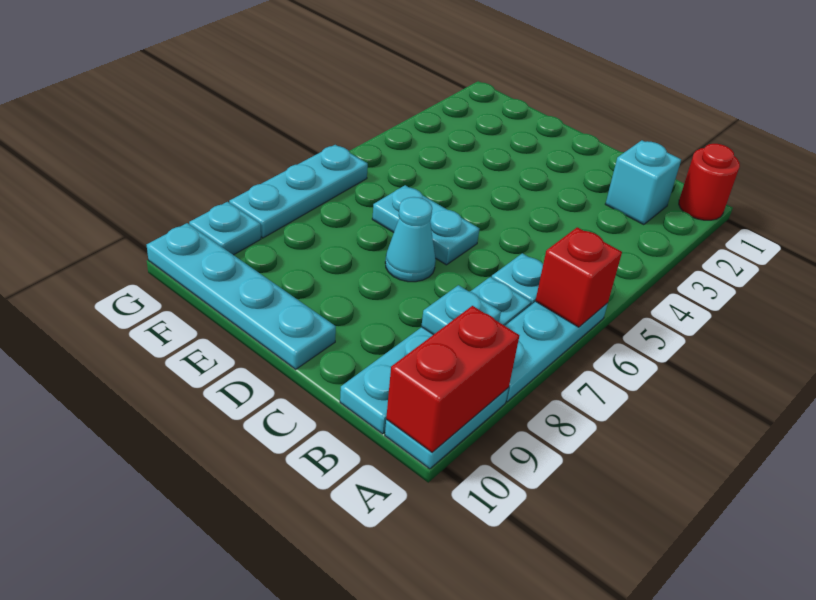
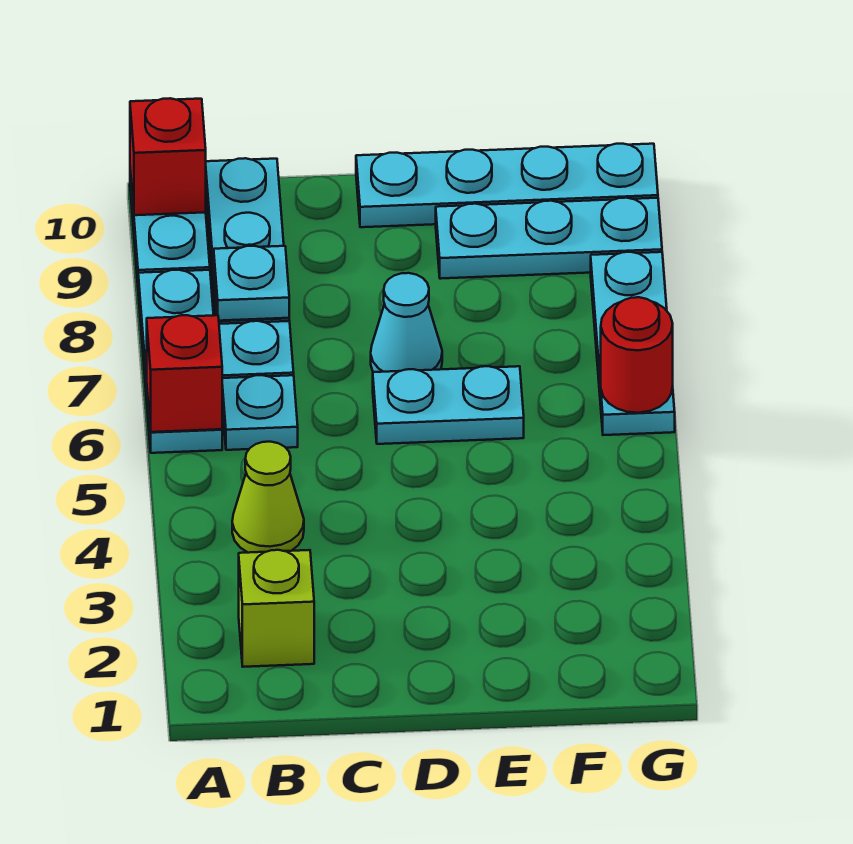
red round brick A1 level 1 -> red round brick G6 level 2
red brick A9:A10 level 2 -> red brick A10 level 2
cyan brick B2 level 1 -> lime brick B2 level 1
none -> lime cone B4 level 1
cyan plate G9 level 1 -> cyan plate E9:G9 level 1

